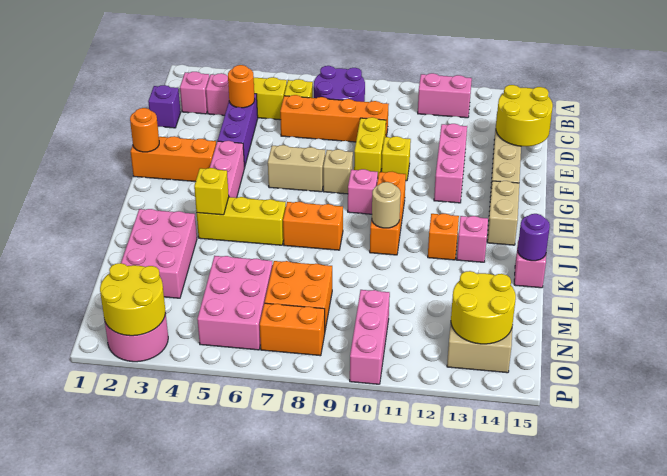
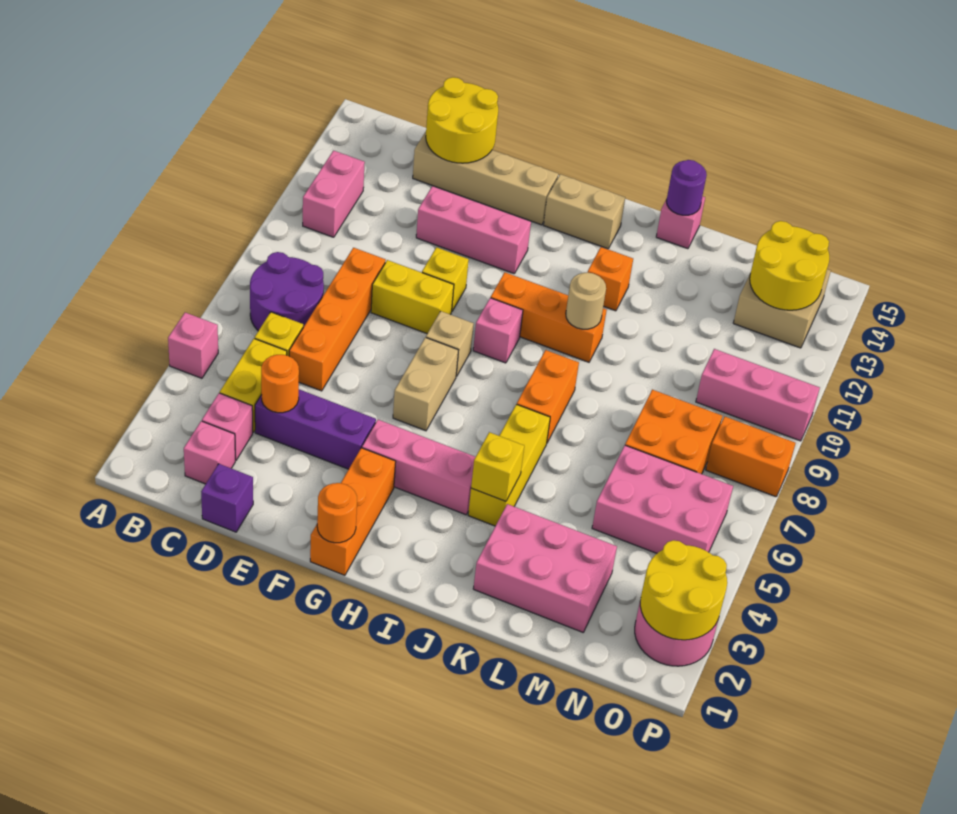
pink brick J13 level 1 -> pink brick A5 level 1
orange brick O7:O8 level 1 -> orange brick O8:P8 level 1

